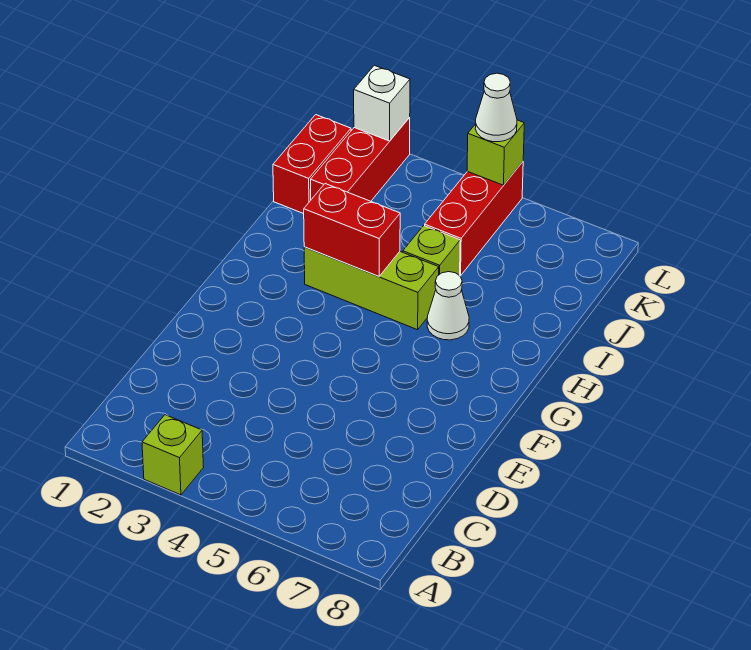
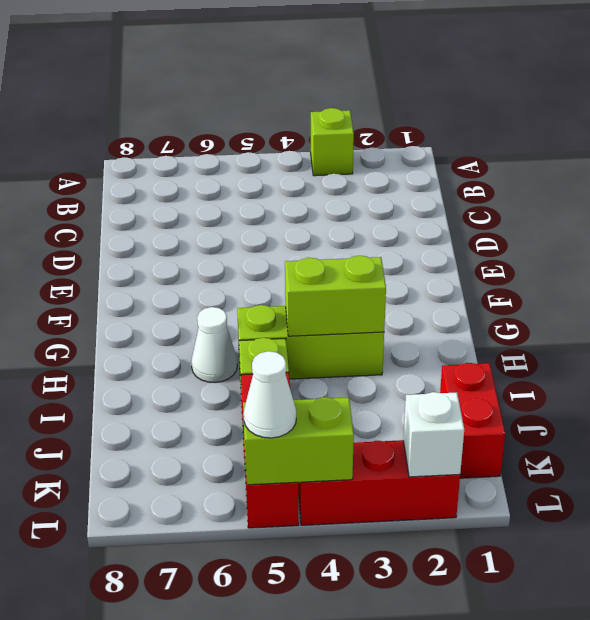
red brick H3:H4 level 2 -> lime brick H3:H4 level 2
red brick J2:L2 level 1 -> red brick L2:L4 level 1
lime brick L5 level 2 -> lime brick L4:L5 level 2

